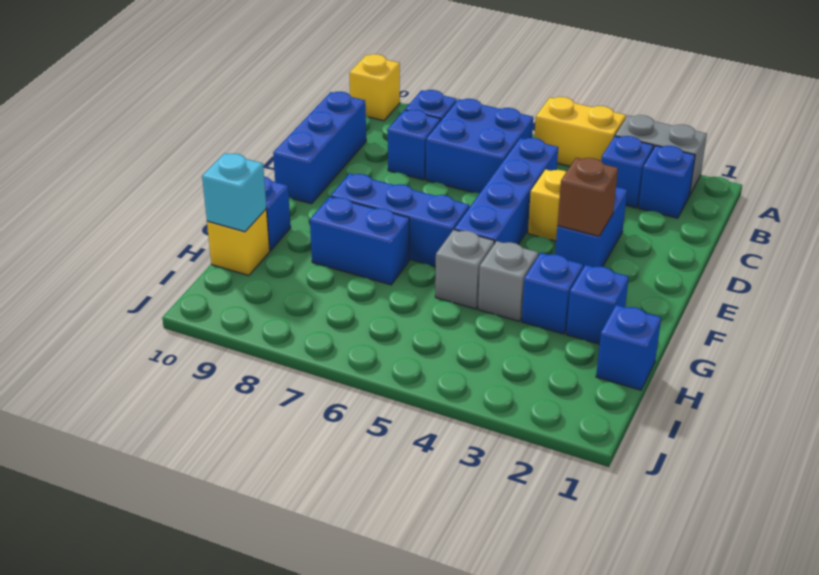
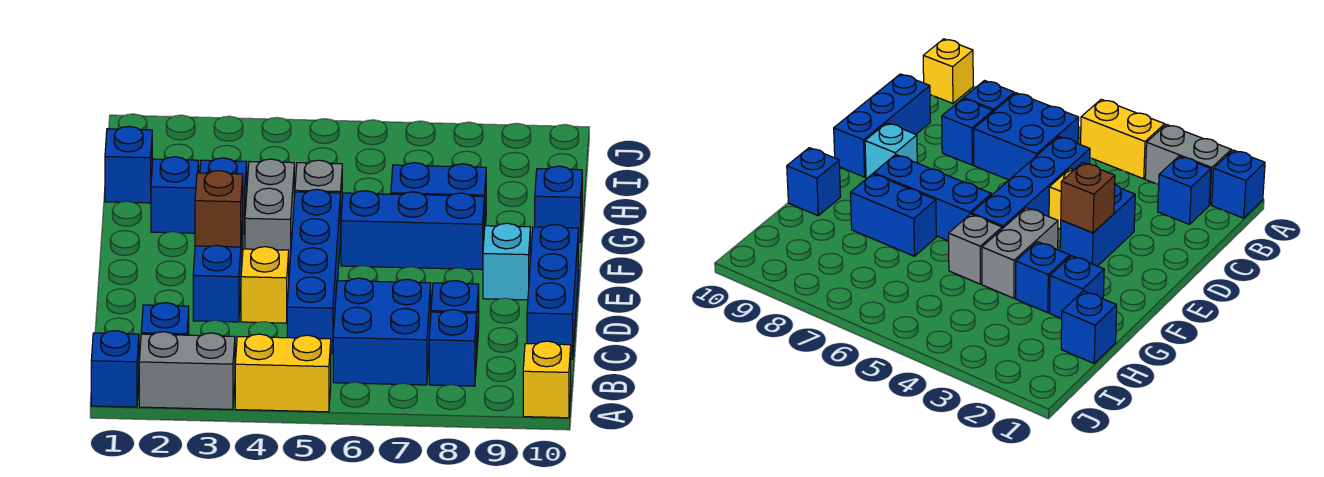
blue brick B3 level 1 -> blue brick A1 level 1
grey brick G4 level 1 -> grey brick F4:G4 level 1
yellow brick H10 level 1 -> none
cyan brick H10 level 2 -> cyan brick E9 level 1

